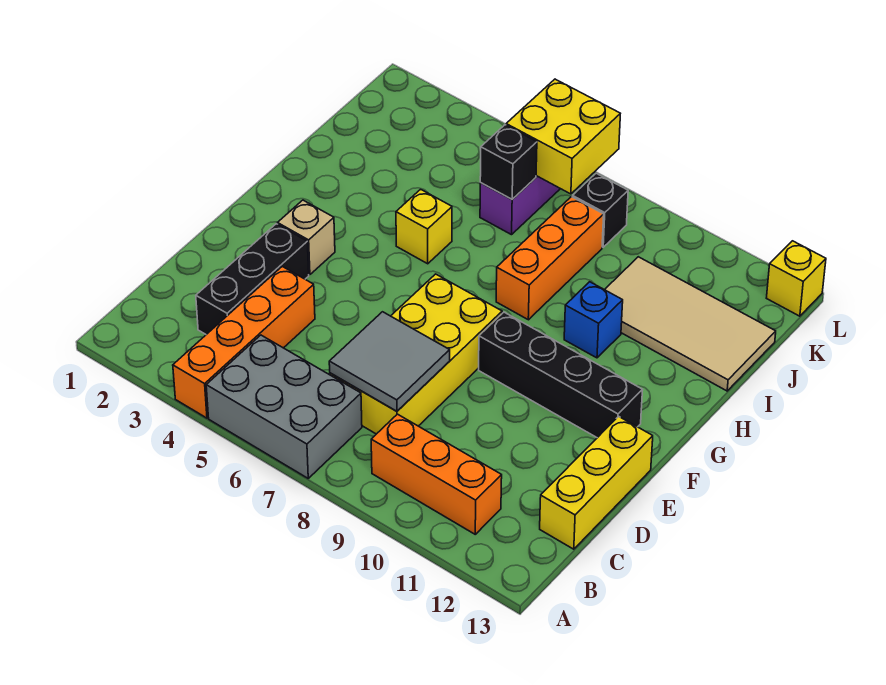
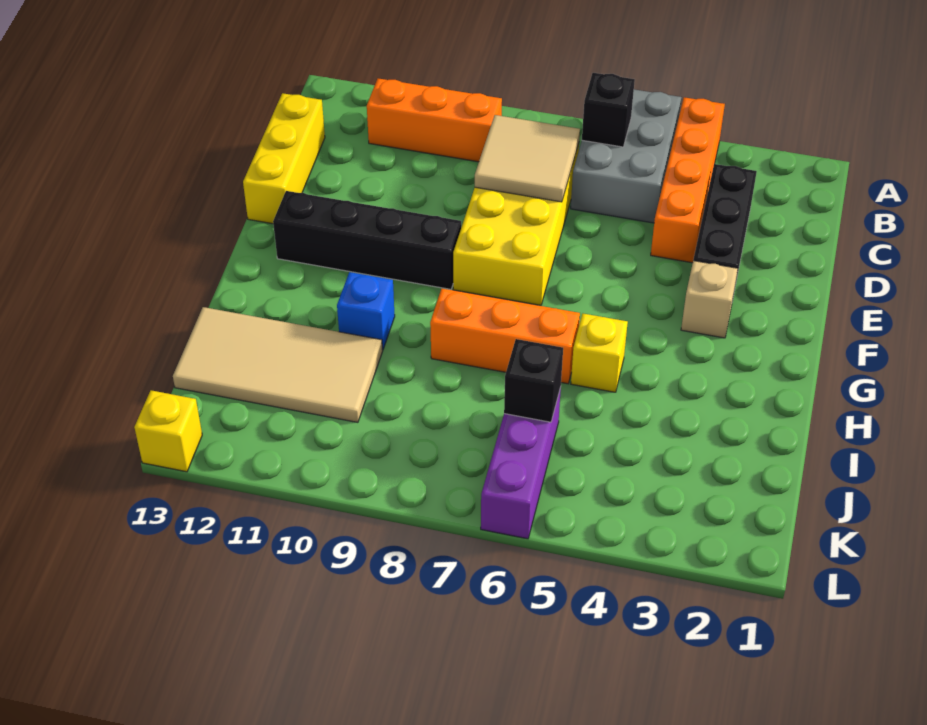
grey brick A5:B7 level 1 -> grey brick A5:C6 level 1
grey tile C7:D8 level 2 -> tan tile C7:D8 level 2
orange brick H8:J8 level 1 -> orange brick H6:H8 level 1
yellow brick K6:L7 level 2 -> none
black brick K8 level 1 -> black brick B6 level 2

